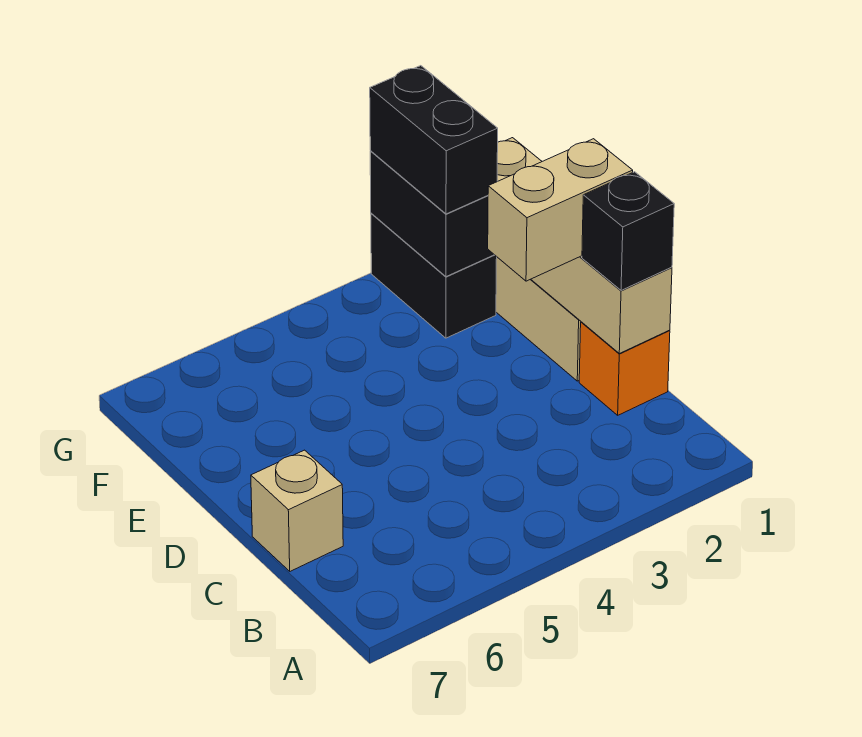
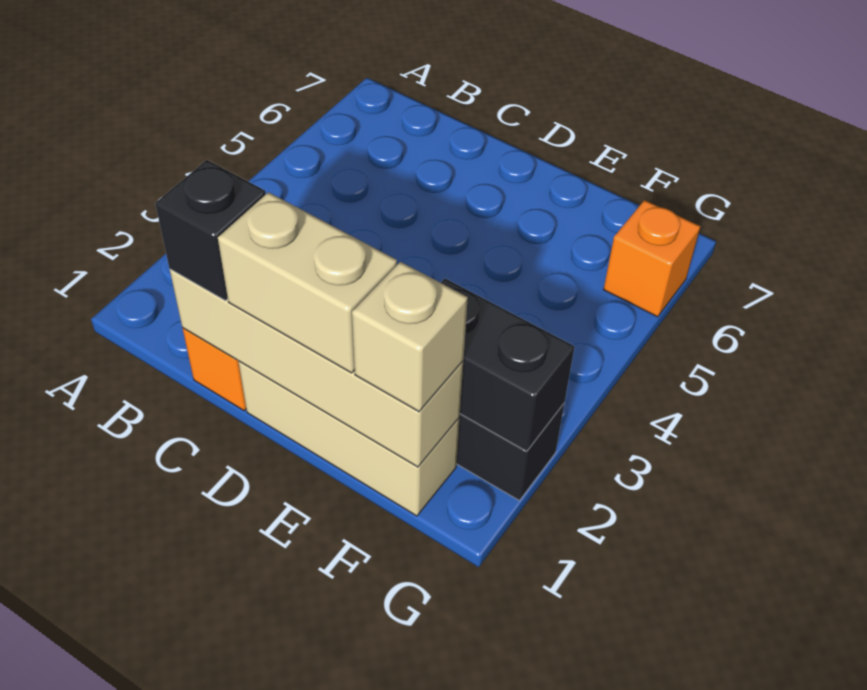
tan brick C7 level 1 -> tan brick F1 level 3
tan brick D1:D2 level 3 -> tan brick D1:E1 level 3
black brick F2:G2 level 3 -> none
none -> orange brick G6 level 1

